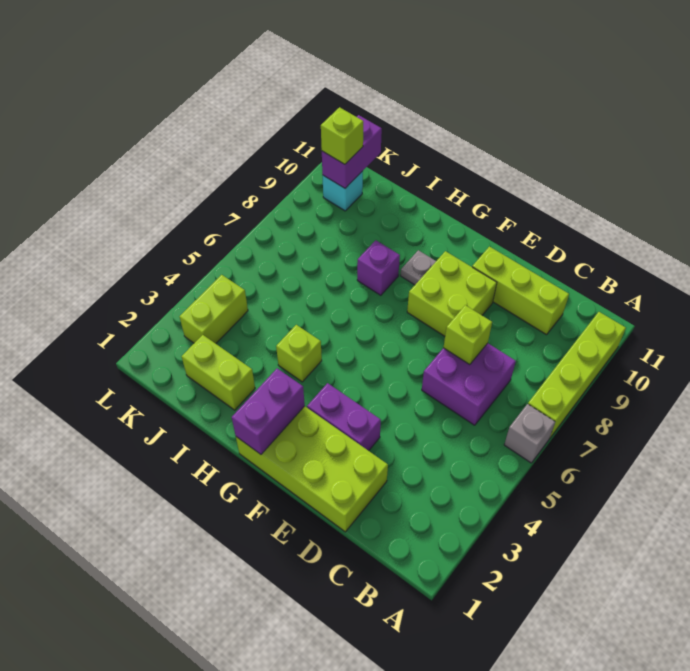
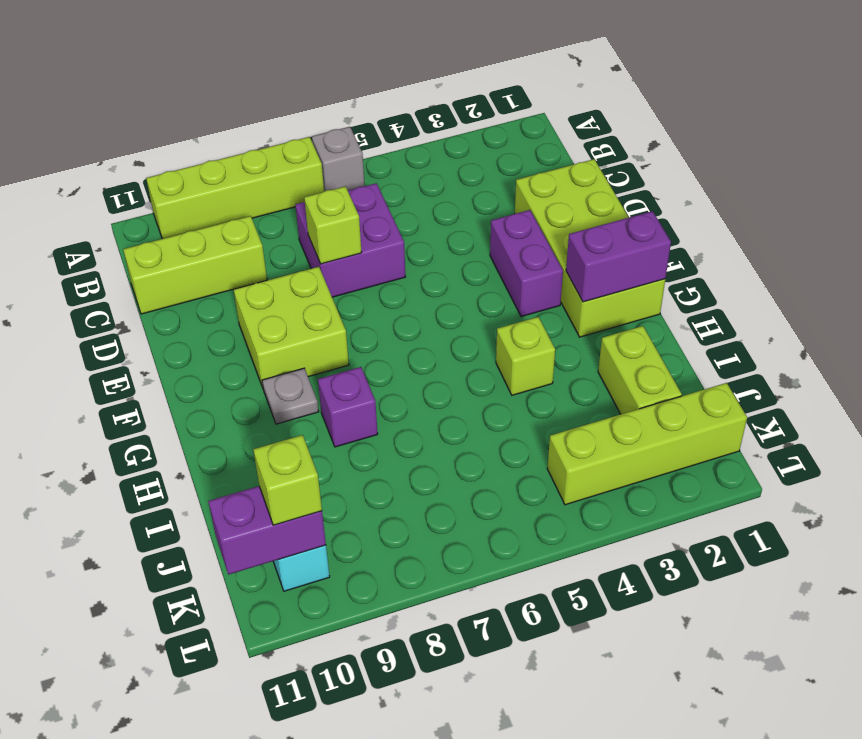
lime brick C10:E10 level 1 -> lime brick C9:C11 level 1
lime brick K3:K4 level 1 -> lime brick K1:K4 level 1

